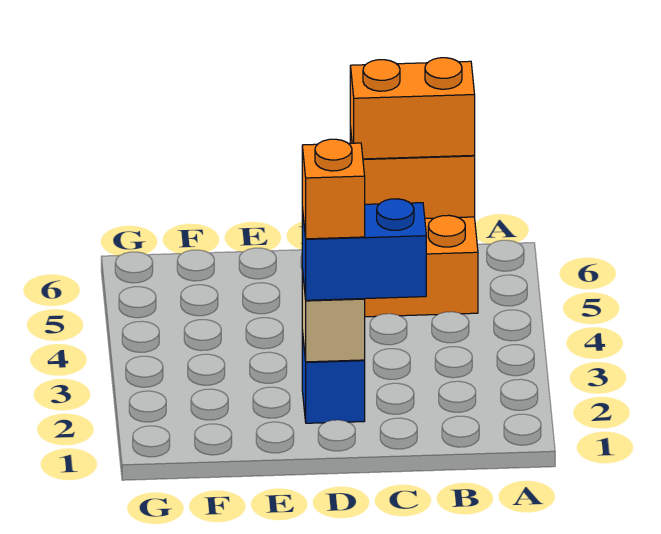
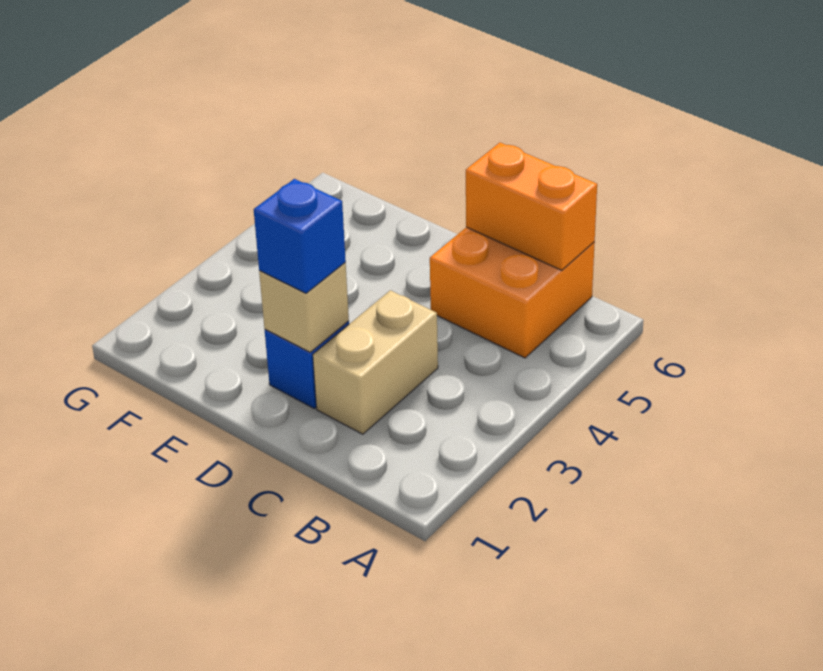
orange brick B6:C6 level 3 -> none
none -> tan brick C2:C3 level 1
blue brick C2:D2 level 3 -> blue brick D2 level 3
orange brick D2 level 4 -> none

